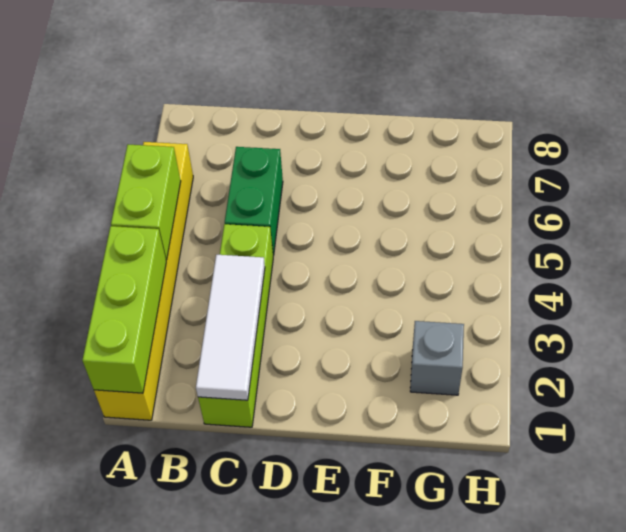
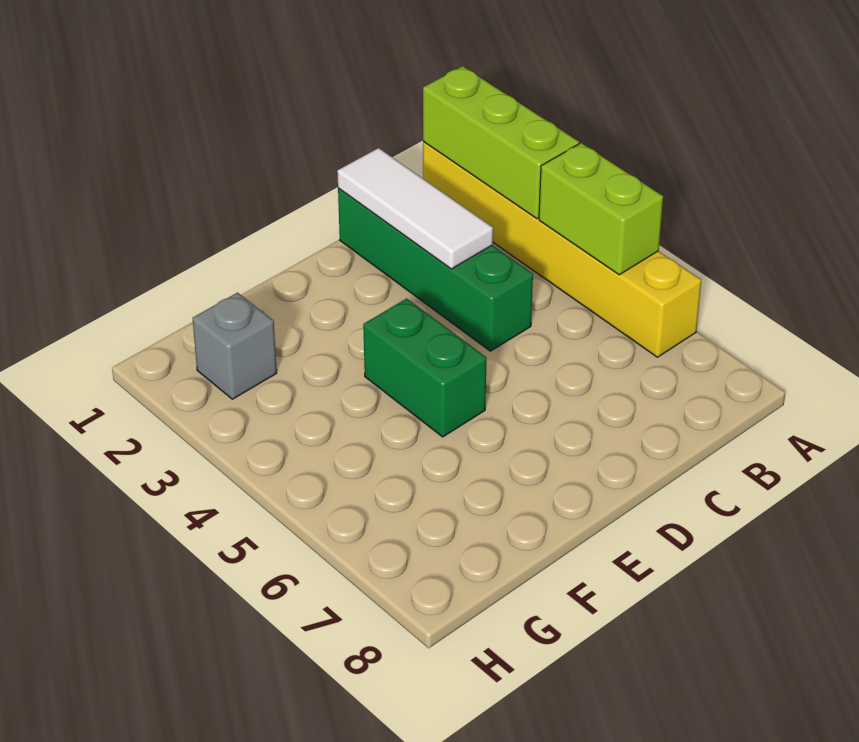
lime brick C1:C4 level 1 -> green brick C1:C4 level 1
green brick C5:C6 level 1 -> green brick E4:E5 level 1

